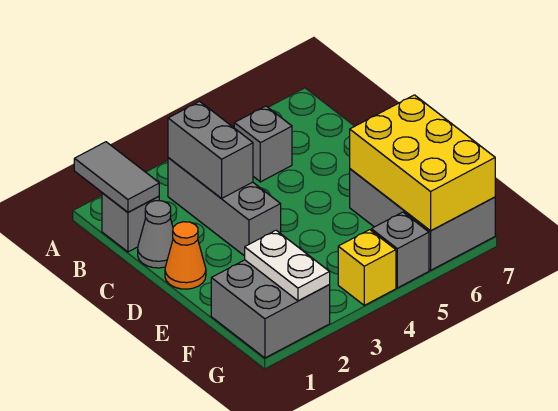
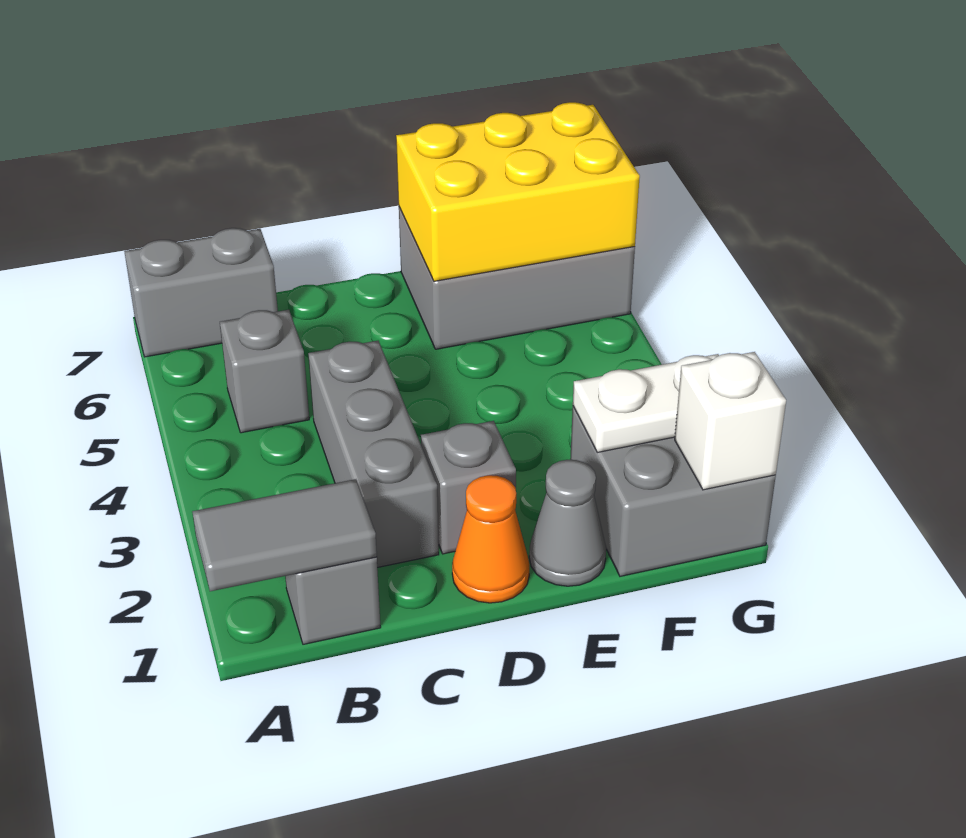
grey brick B3:D3 level 1 -> grey brick C2:C4 level 1
grey brick B3:C3 level 2 -> grey brick A7:B7 level 1
grey cone C1 level 1 -> grey cone E1 level 1
none -> white brick G1 level 2
yellow brick G4 level 1 -> none
grey brick G5 level 1 -> grey brick D2 level 1

